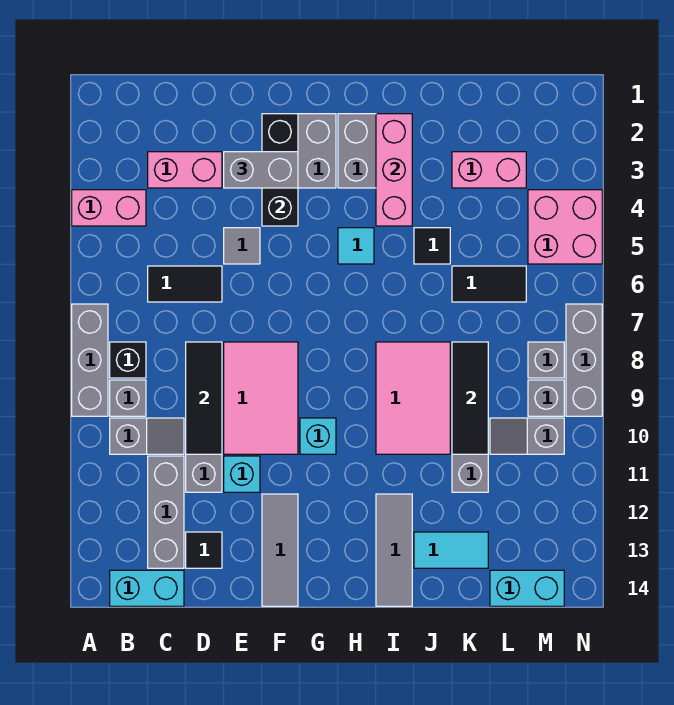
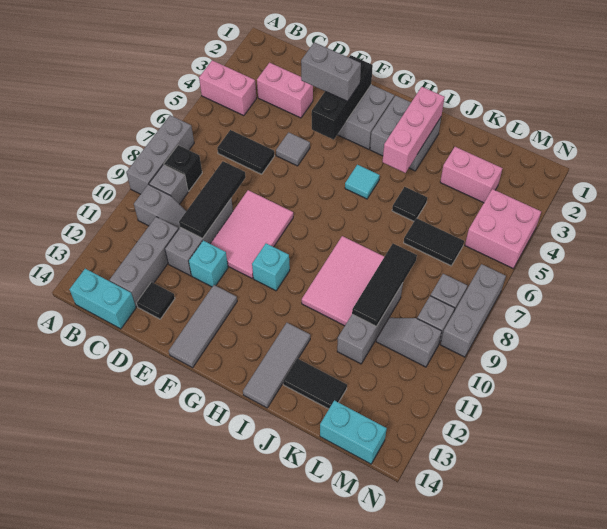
cyan tile J13:K13 level 1 -> black tile J13:K13 level 1

